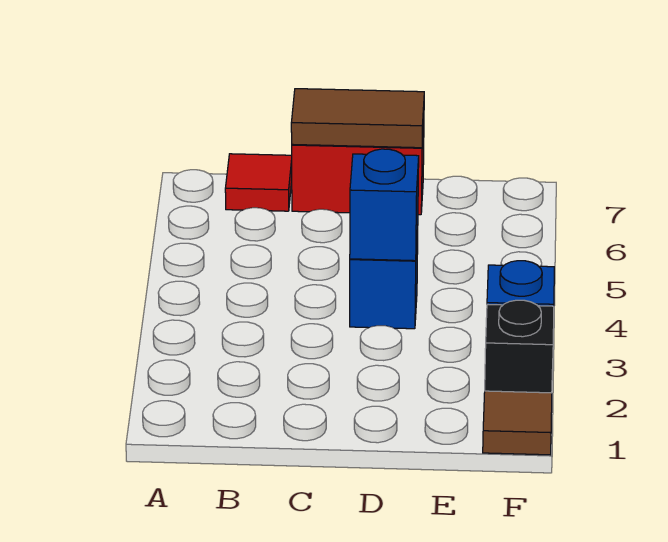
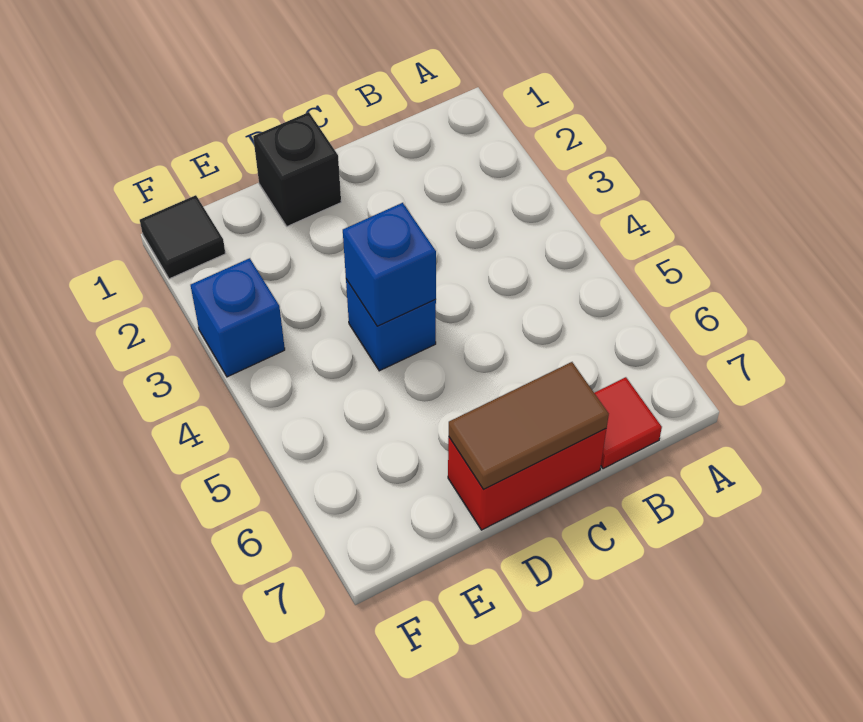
brown tile F1 level 1 -> black tile F1 level 1
black brick F2 level 1 -> black brick D1 level 1

